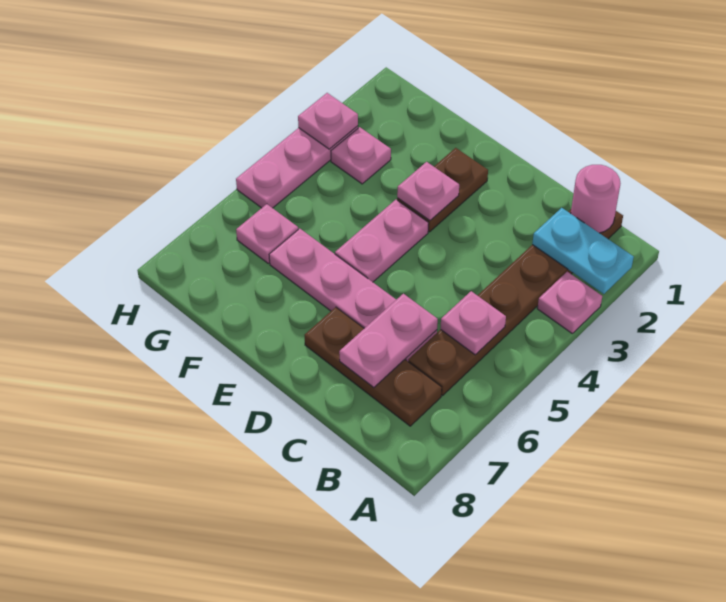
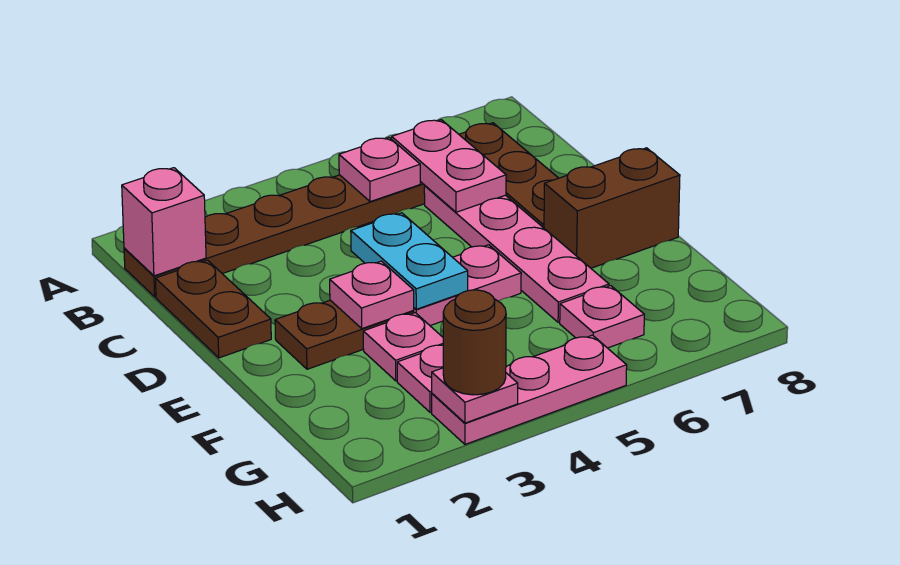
cyan plate A2:B2 level 2 -> cyan plate D4:E4 level 2
pink plate A3 level 1 -> pink plate F3 level 1
pink round brick B1 level 2 -> pink brick B1 level 2
none -> brown plate C1:D1 level 1
pink plate C6:C7 level 2 -> pink plate B6:C6 level 2
none -> brown brick E7:E8 level 1
none -> brown round brick H3 level 3

